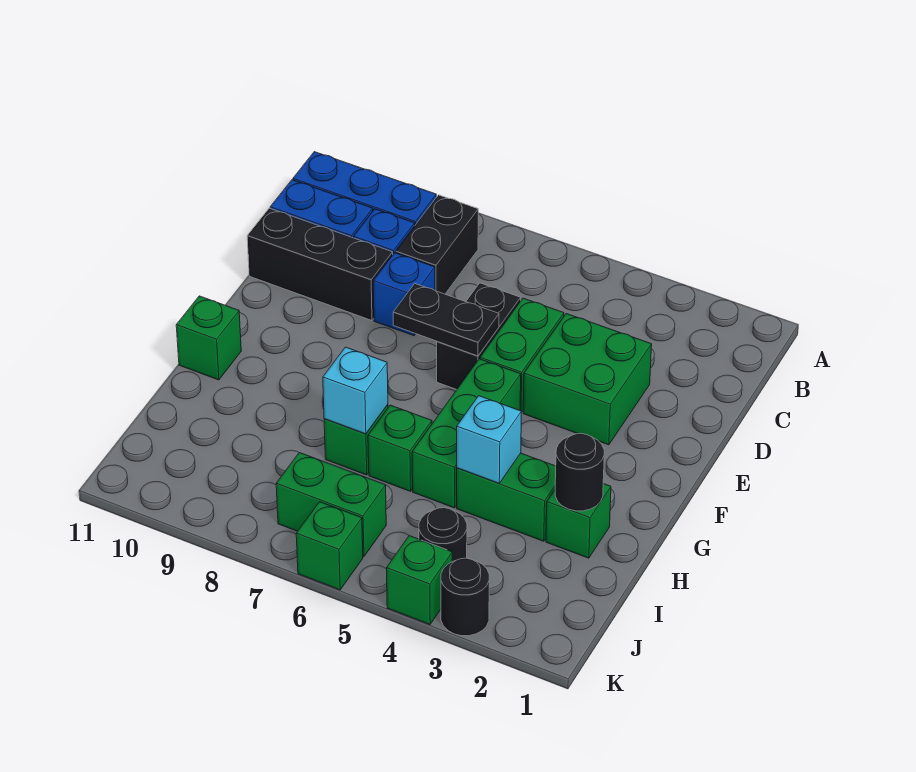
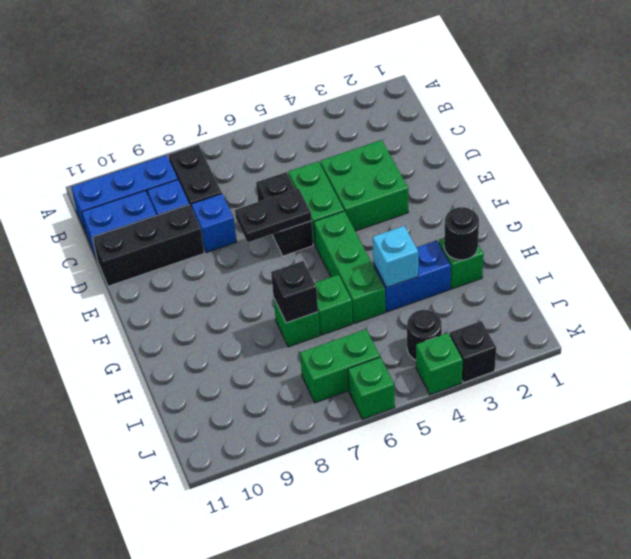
green brick G11 level 1 -> none
green brick H3:H4 level 1 -> blue brick H3:H4 level 1
cyan brick H7 level 2 -> black brick H7 level 2
black round brick K3 level 1 -> black brick K3 level 1

